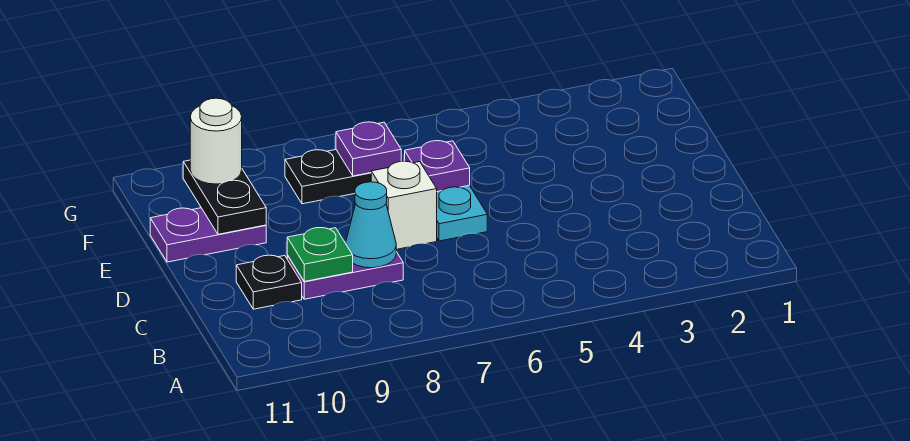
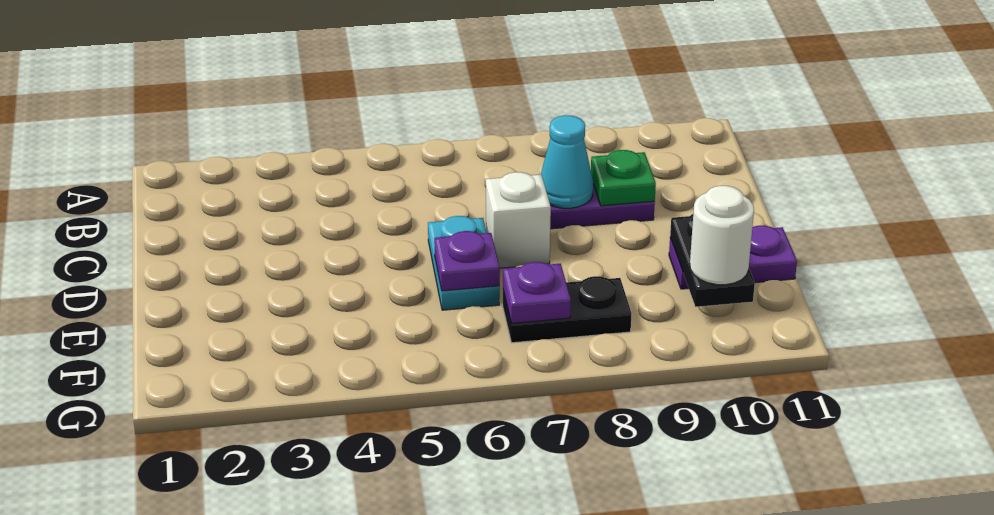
black plate C10 level 1 -> none

